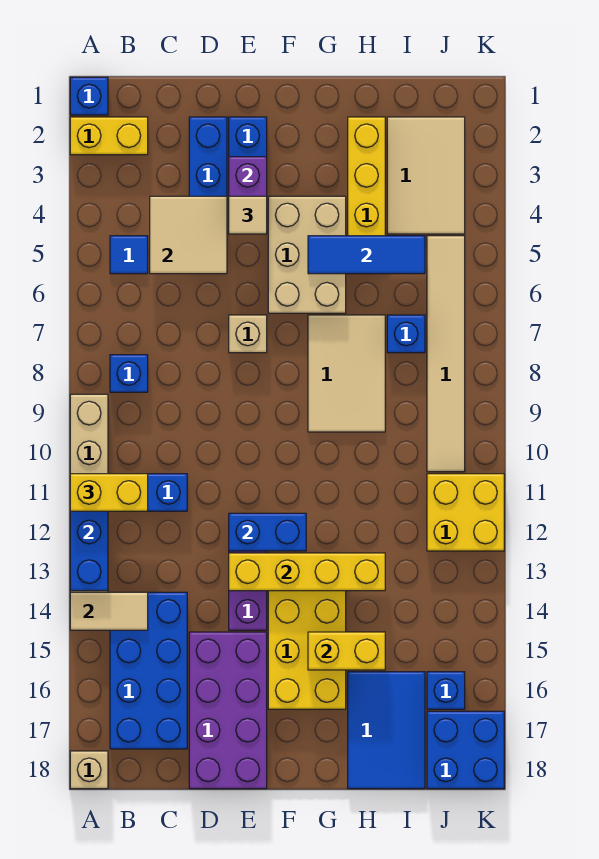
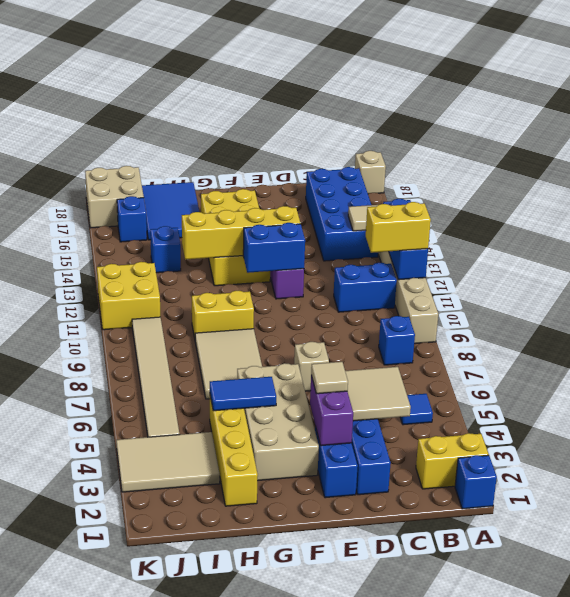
purple brick D15:E18 level 1 -> none
tan brick F4:G6 level 1 -> tan brick F3:G6 level 1
blue tile G5:I5 level 2 -> blue tile G5:H5 level 2
yellow brick G15:H15 level 2 -> yellow brick G10:H10 level 1
tan tile I2:J4 level 1 -> tan tile I3:K4 level 1
blue brick I7 level 1 -> blue brick I14 level 1
blue brick J17:K18 level 1 -> tan brick J17:K18 level 1

